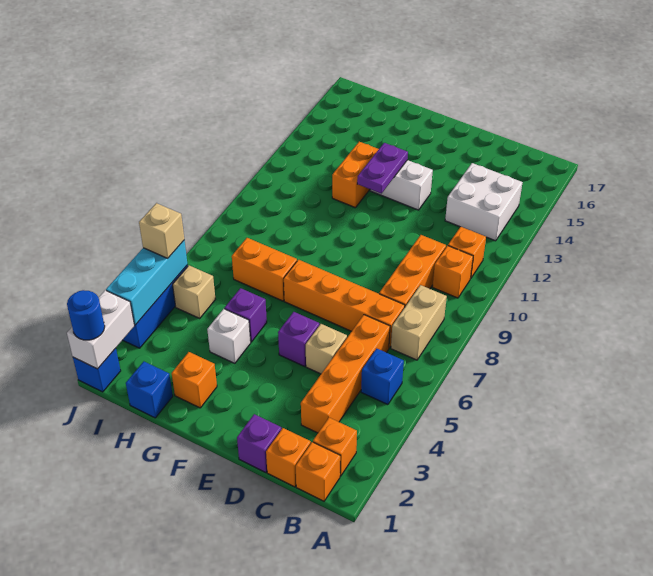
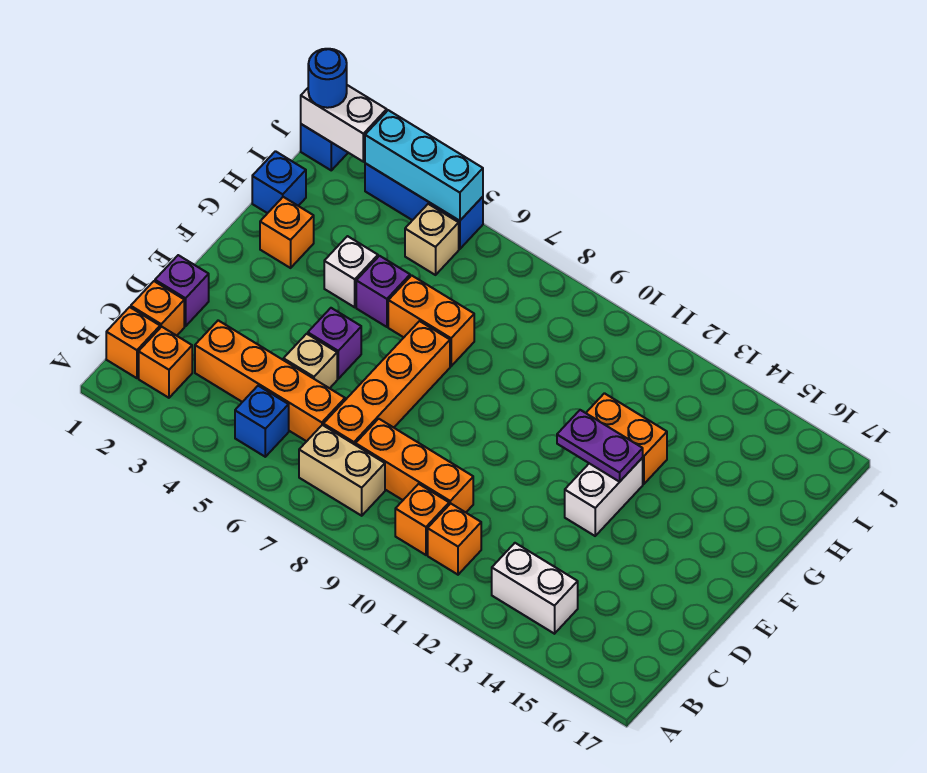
white brick B13:C14 level 1 -> white brick B13:B14 level 1
orange brick G7:H7 level 1 -> orange brick G6:G7 level 1
tan brick J5 level 3 -> none

